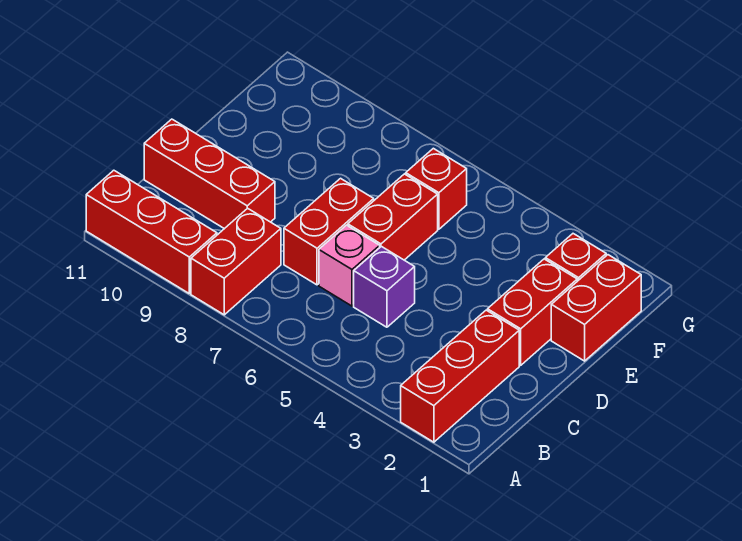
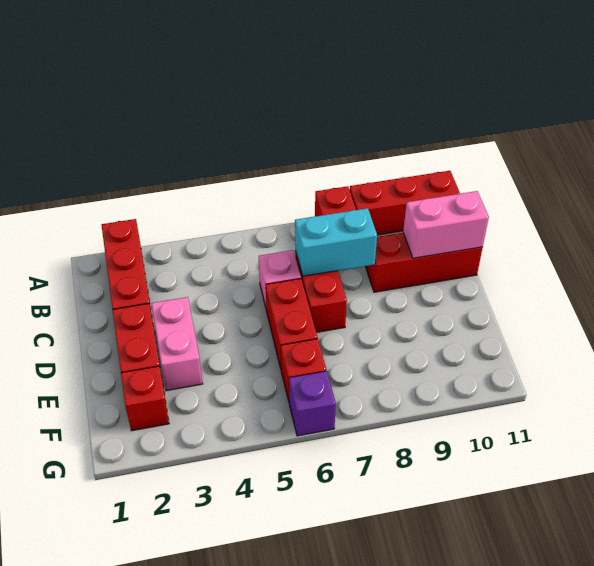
purple brick C5 level 1 -> purple brick G6 level 1
none -> cyan brick C7:C8 level 2
none -> pink brick C10:C11 level 2
none -> pink brick D3:E3 level 1
red brick E1:F1 level 1 -> none

